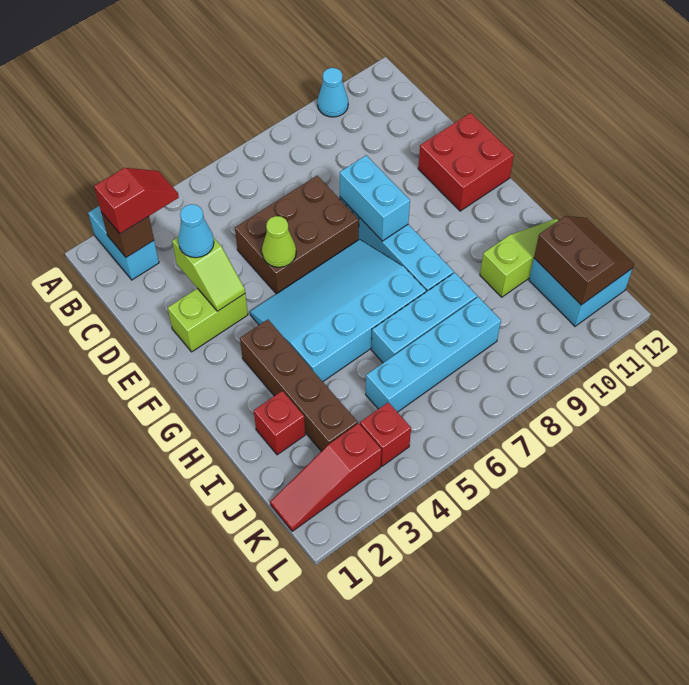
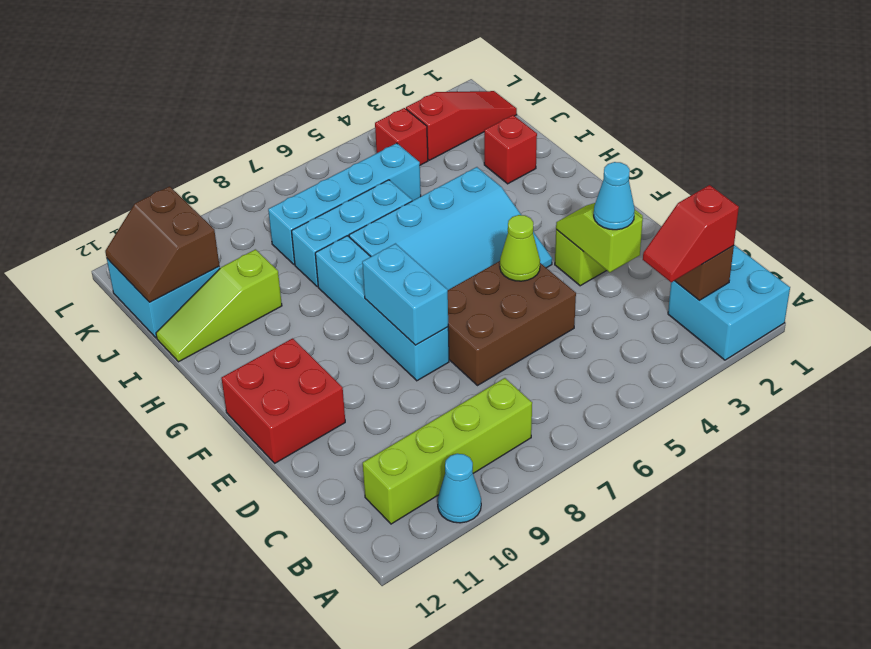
cyan brick A2:B2 level 1 -> cyan brick A1:B2 level 1
none -> lime brick B8:B11 level 1
brown brick G3:J3 level 1 -> none

